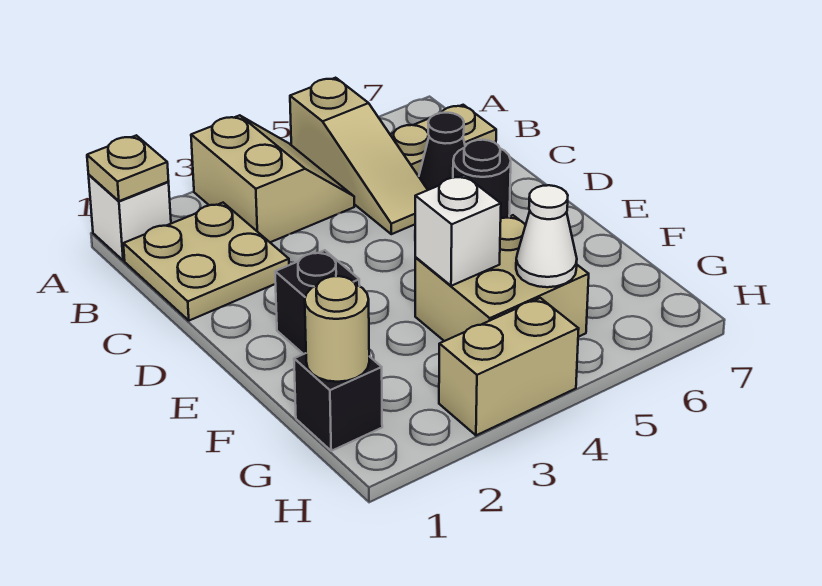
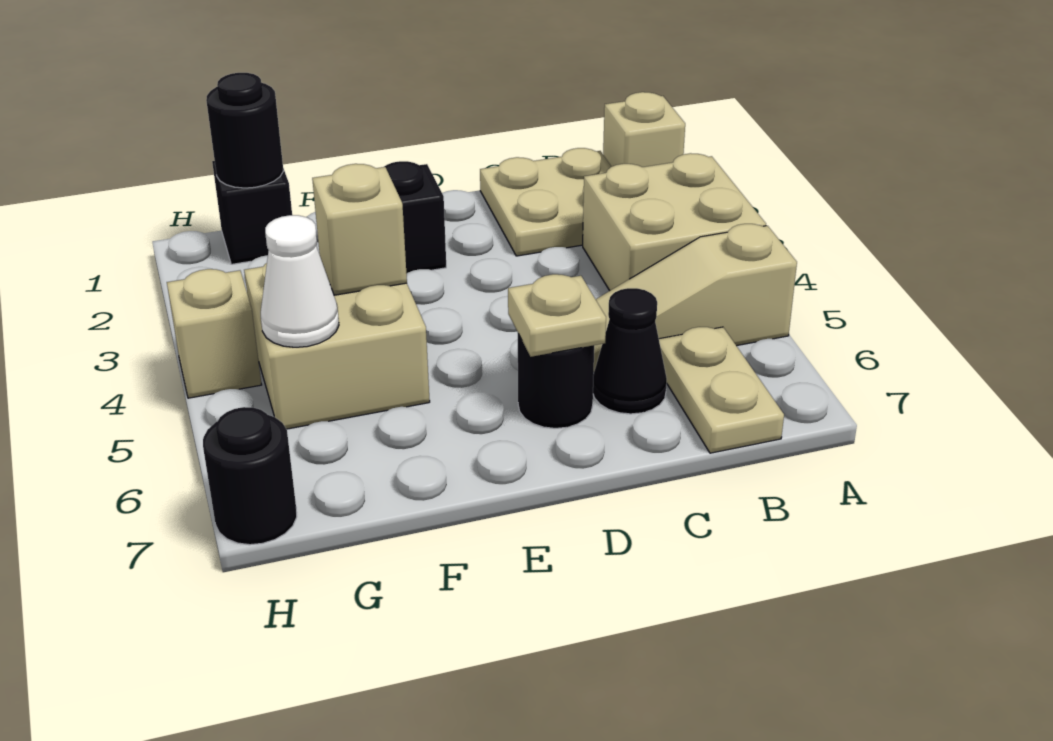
white brick A1 level 1 -> tan brick A1 level 1
tan plate A1 level 2 -> tan plate D6 level 2
tan slope A3:B4 level 1 top 3 -> tan brick A3:B4 level 1
white brick F4 level 2 -> tan brick F4 level 2
tan round brick G1 level 2 -> black round brick G1 level 2
tan brick H3:H4 level 1 -> tan brick H4 level 1
none -> black round brick H7 level 1

